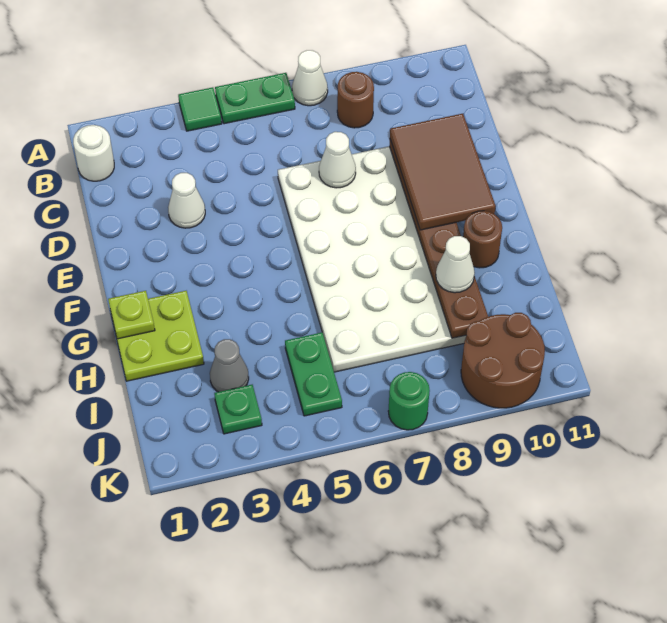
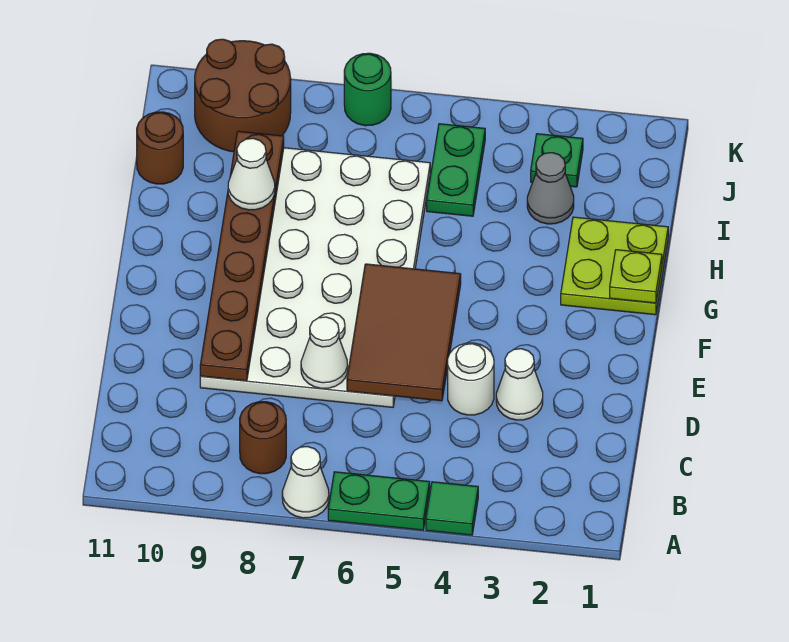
white round brick B1 level 1 -> white round brick D4 level 1
brown tile D9:F10 level 3 -> brown tile D5:F6 level 2
brown round brick G10 level 1 -> brown round brick I11 level 1

